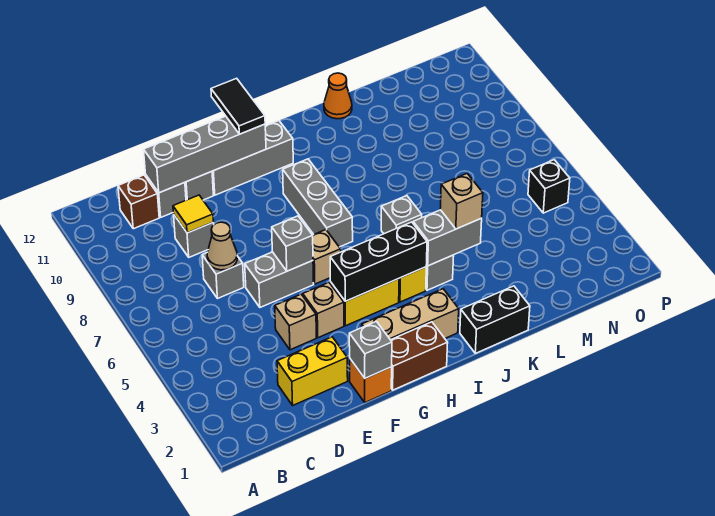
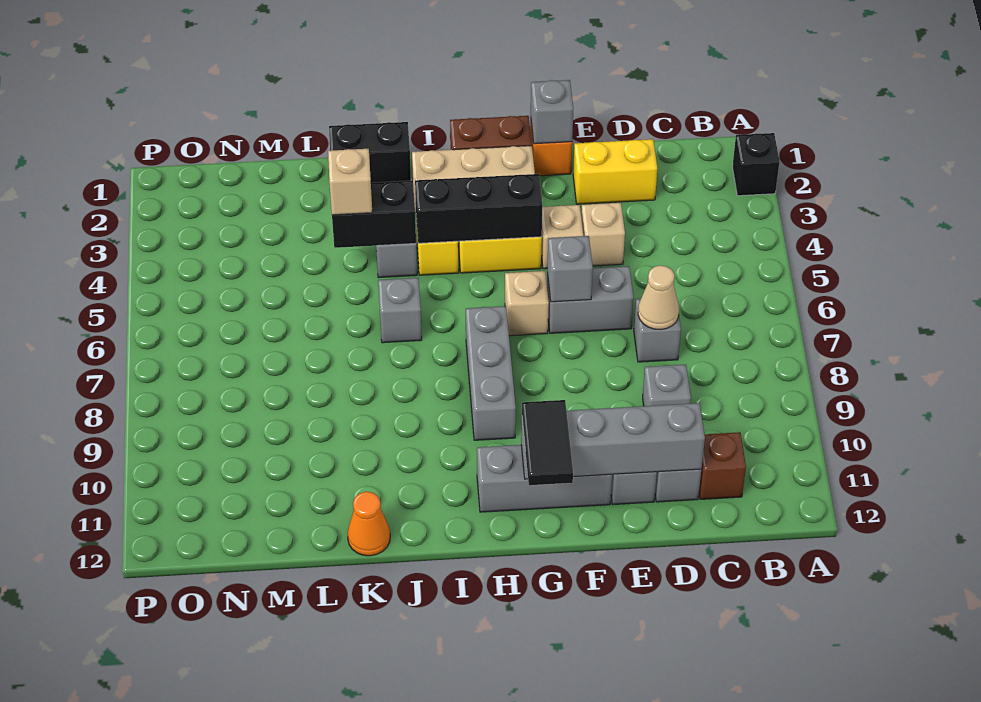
yellow tile D9 level 2 -> none
grey brick J4:K4 level 2 -> black brick J4:K4 level 2
black brick O5 level 1 -> black brick A2 level 1

